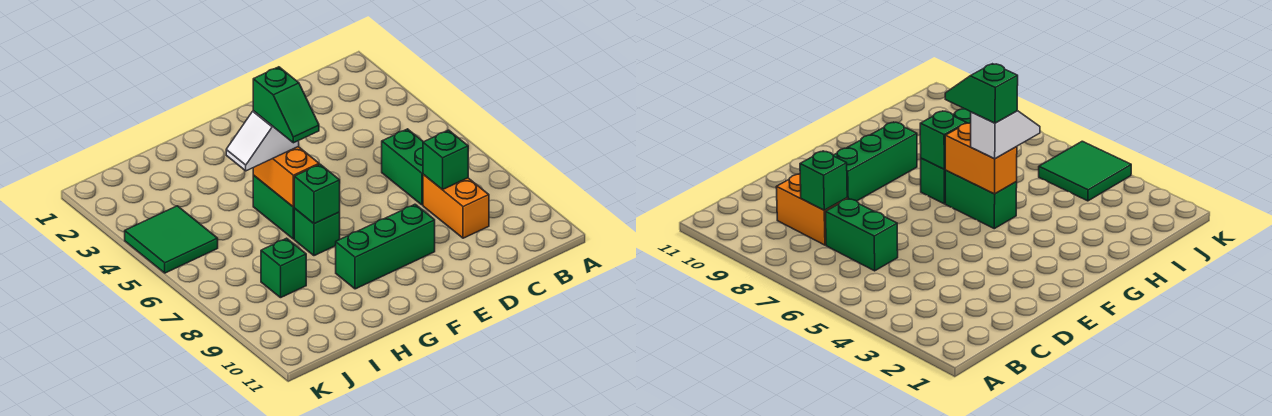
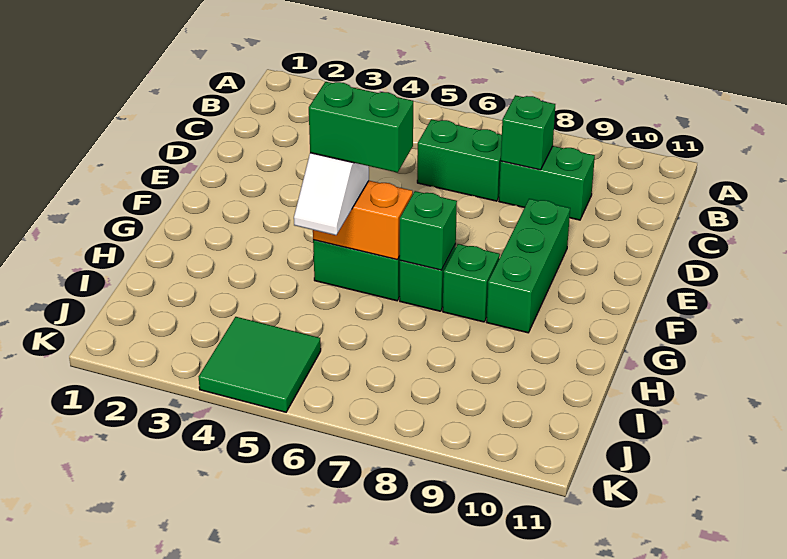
orange brick C8:C9 level 1 -> green brick C8:C9 level 1
green slope G5:G6 level 4 top 5 -> green brick G5:G6 level 4
green brick I8 level 1 -> green brick G8 level 1

